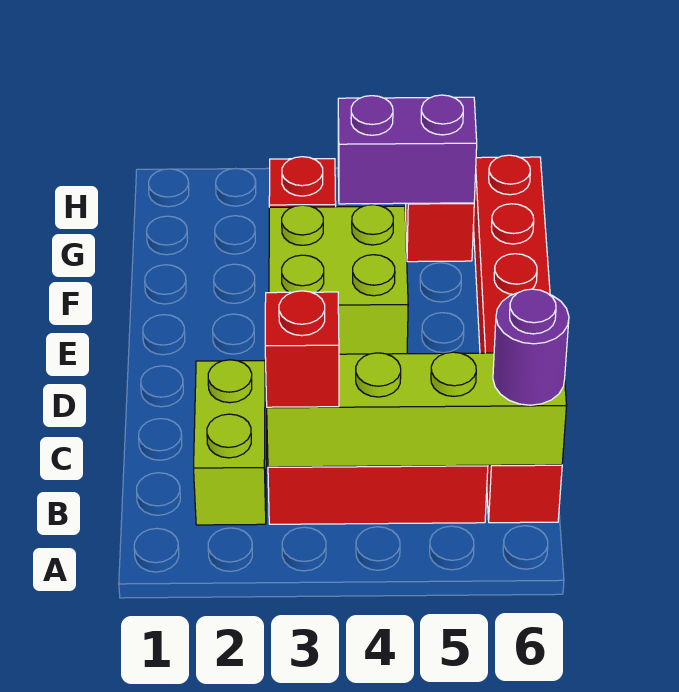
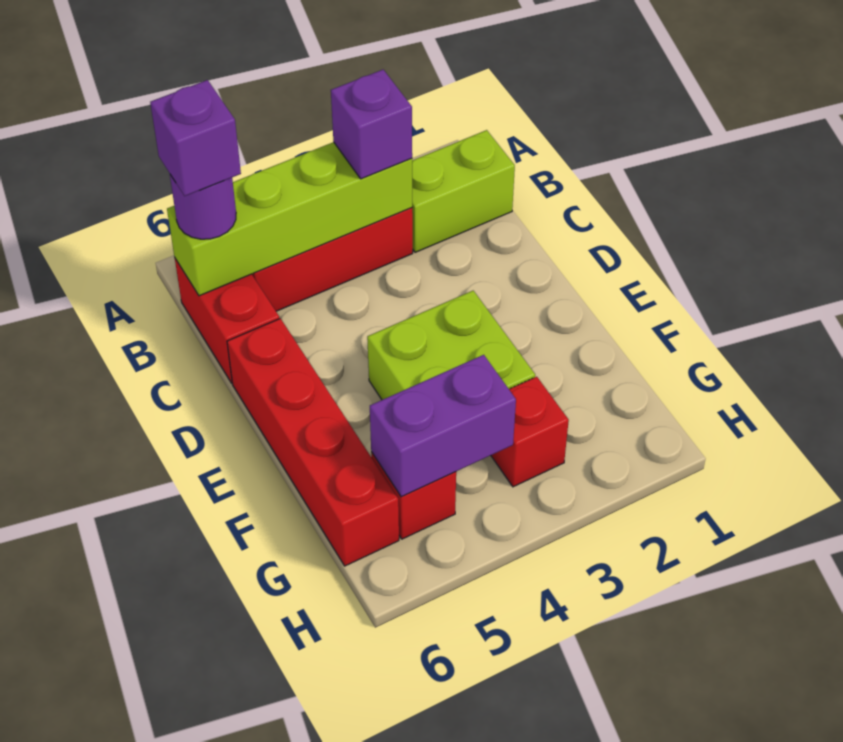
lime brick B2:C2 level 1 -> lime brick B1:B2 level 1
red brick B3 level 3 -> purple brick B3 level 3
none -> purple brick B6 level 4

